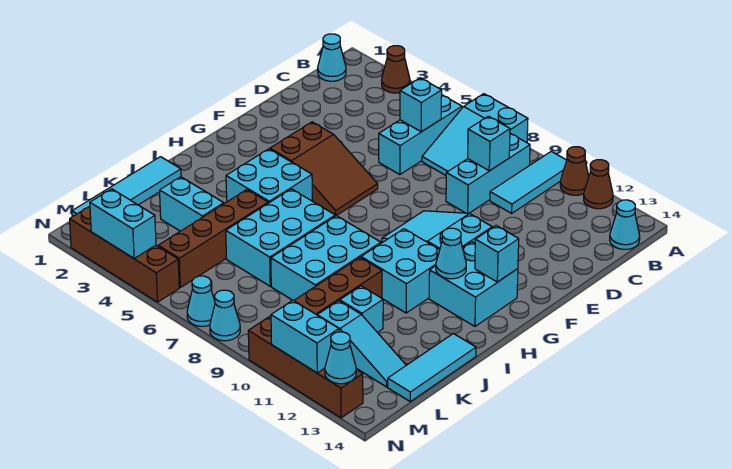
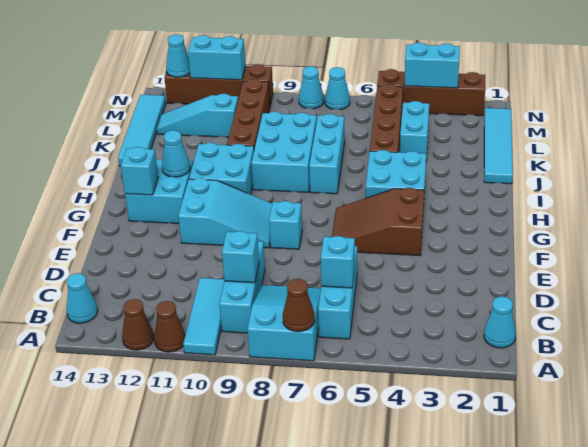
brown cone A3 level 1 -> brown cone A7 level 2
cyan brick I6:K7 level 1 -> cyan brick I7:K7 level 1
cyan tile J14:L14 level 1 -> cyan tile J14:M14 level 1
cyan brick K3:K4 level 1 -> cyan brick K4:L4 level 1
cyan brick K11 level 1 -> cyan brick F8 level 1

